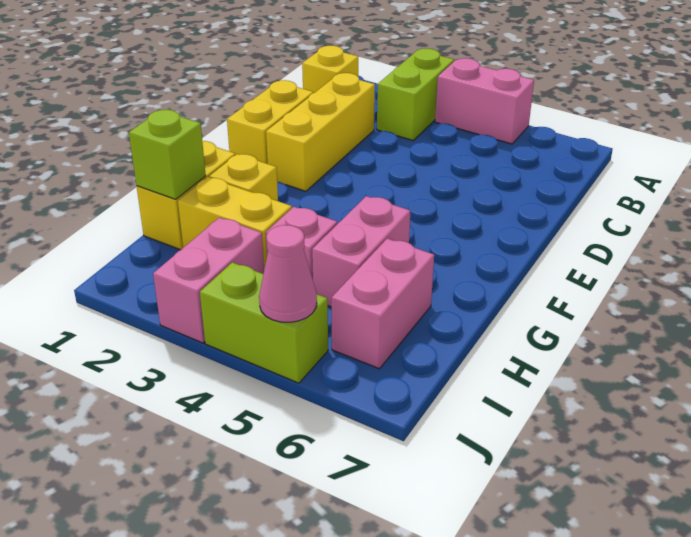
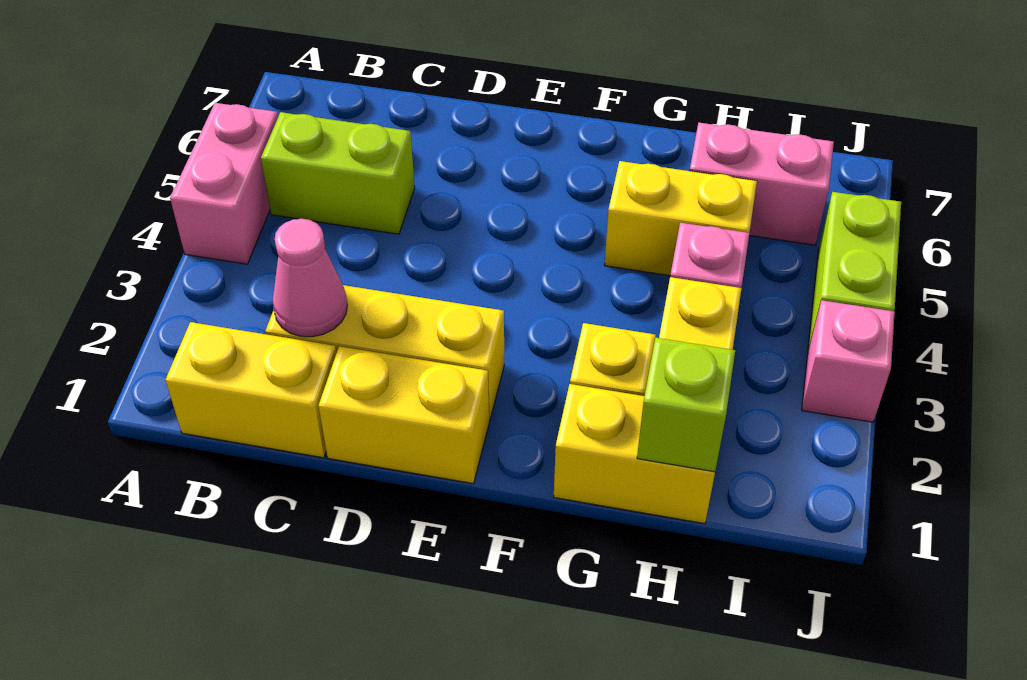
lime brick A3:B3 level 1 -> lime brick B5:C5 level 1
yellow brick B1 level 1 -> yellow brick B1:C1 level 1
pink brick G5:H5 level 1 -> yellow brick G5:H5 level 1
pink brick I3:J3 level 1 -> pink brick J3 level 1
pink cone J5 level 2 -> pink cone C2 level 2

